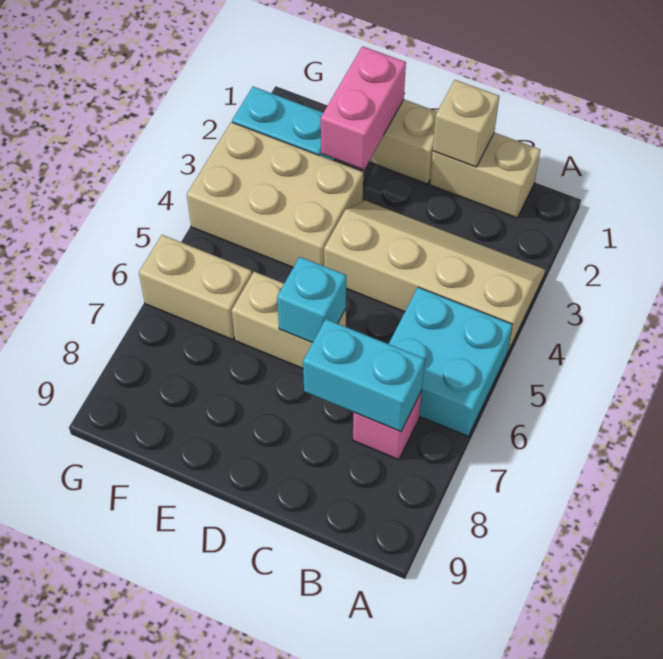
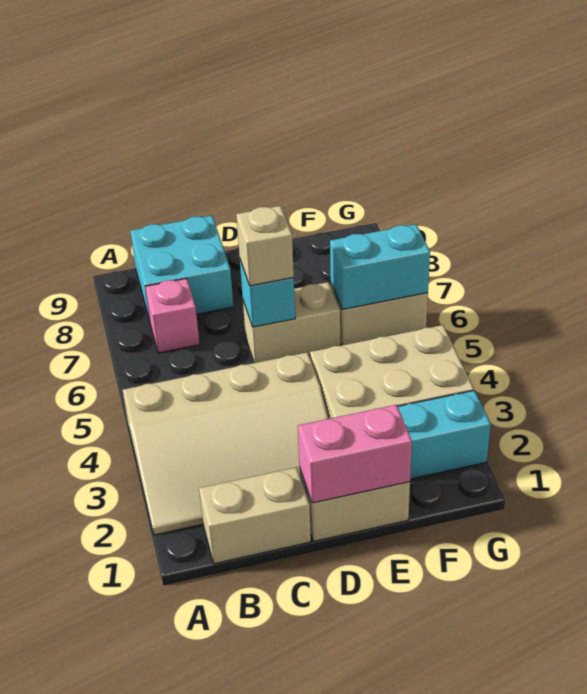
tan slope A3:D4 level 1 top 4 -> tan slope A2:D4 level 1 top 4
cyan brick A5:B6 level 1 -> cyan brick B8:C9 level 1
cyan brick B7:C7 level 2 -> cyan brick F6:G6 level 2
tan brick C1 level 2 -> tan brick D6 level 3
pink brick E1:E2 level 2 -> pink brick D1:E1 level 2

